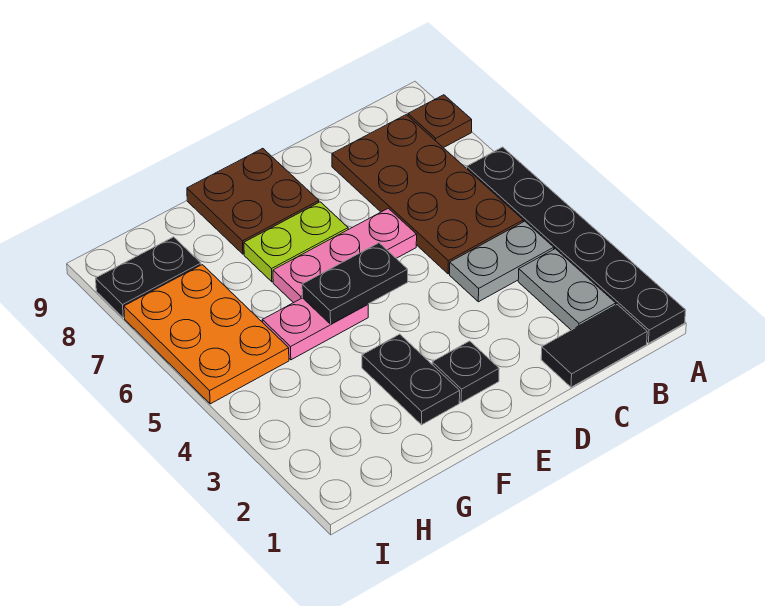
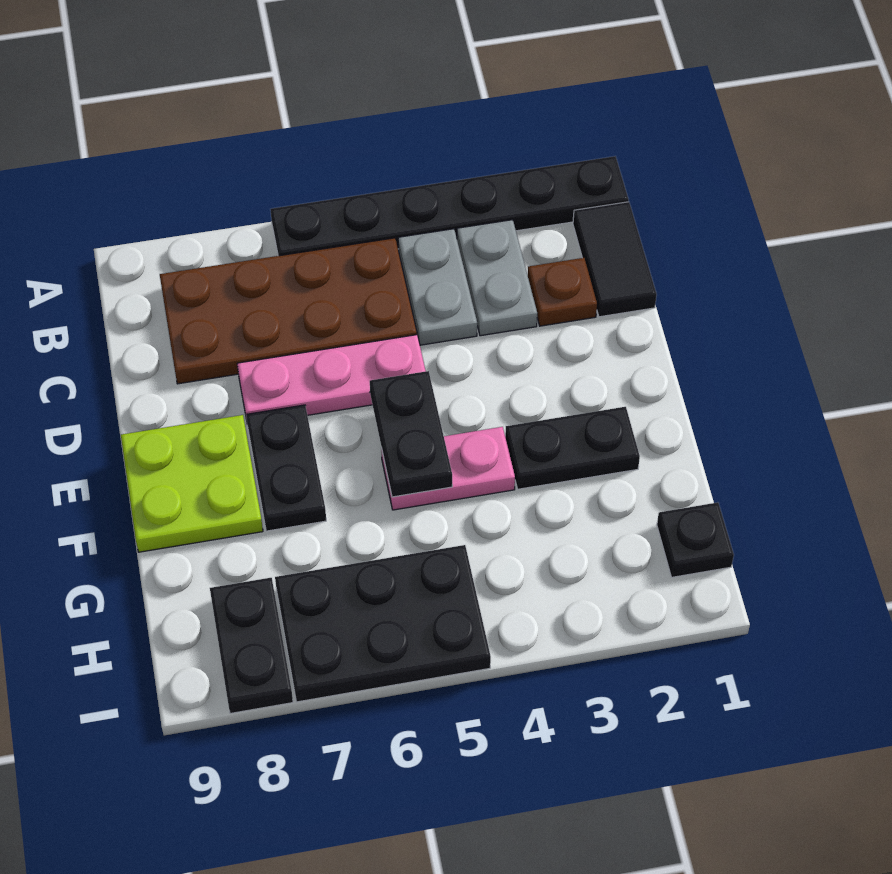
brown plate A8 level 1 -> brown plate C2 level 1
grey plate B2:B3 level 1 -> grey plate B3:C3 level 1
pink plate D6:F6 level 1 -> pink plate D5:D7 level 1
black plate E2 level 1 -> black plate H1 level 1
lime plate E7:F7 level 1 -> black plate E7:F7 level 1
brown plate E8:F9 level 1 -> lime plate E8:F9 level 1
pink plate F5:G5 level 1 -> pink plate F4:F5 level 1
orange plate H5:I7 level 1 -> black plate H5:I7 level 1

